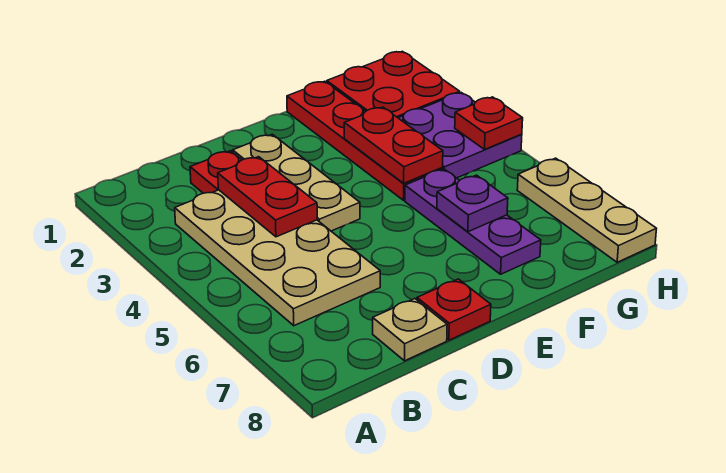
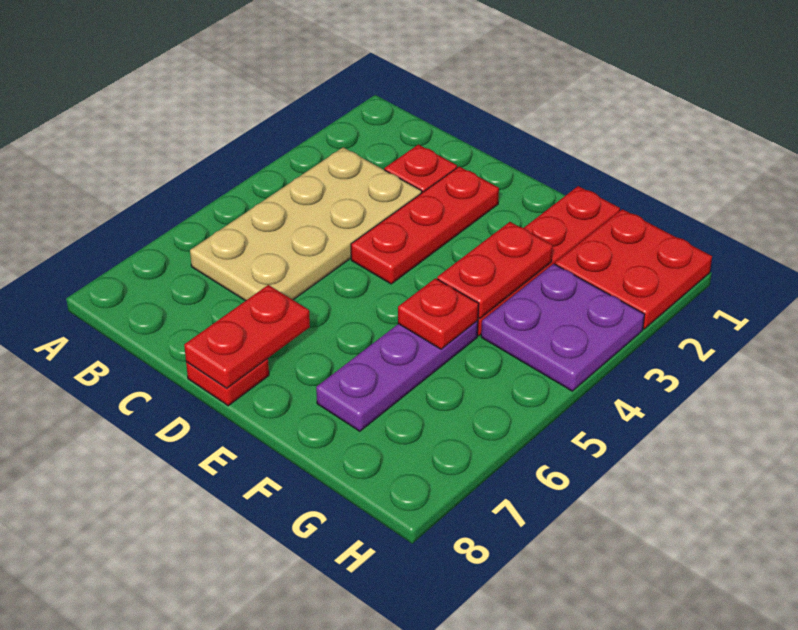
red plate C3:C4 level 2 -> red plate D7:D8 level 2
tan plate C8 level 1 -> none
tan plate D2:D4 level 1 -> red plate D2:D4 level 1
purple plate F6 level 2 -> none
red plate H4 level 2 -> red plate F5 level 2
tan plate H6:H8 level 1 -> none

